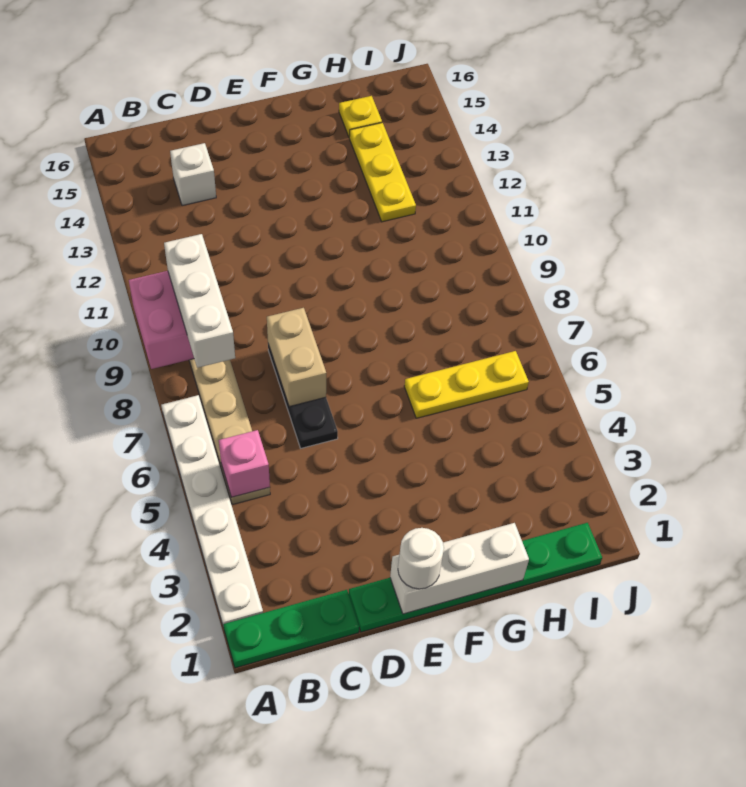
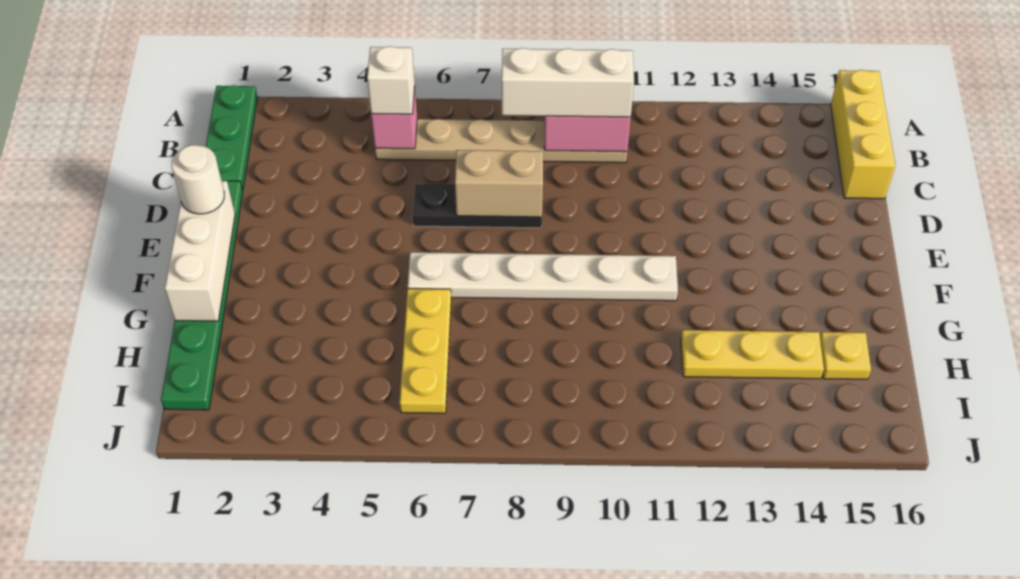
white plate A2:A7 level 1 -> white plate F6:F11 level 1
none -> yellow brick A16:C16 level 1
white brick C14 level 1 -> white brick B5 level 3

